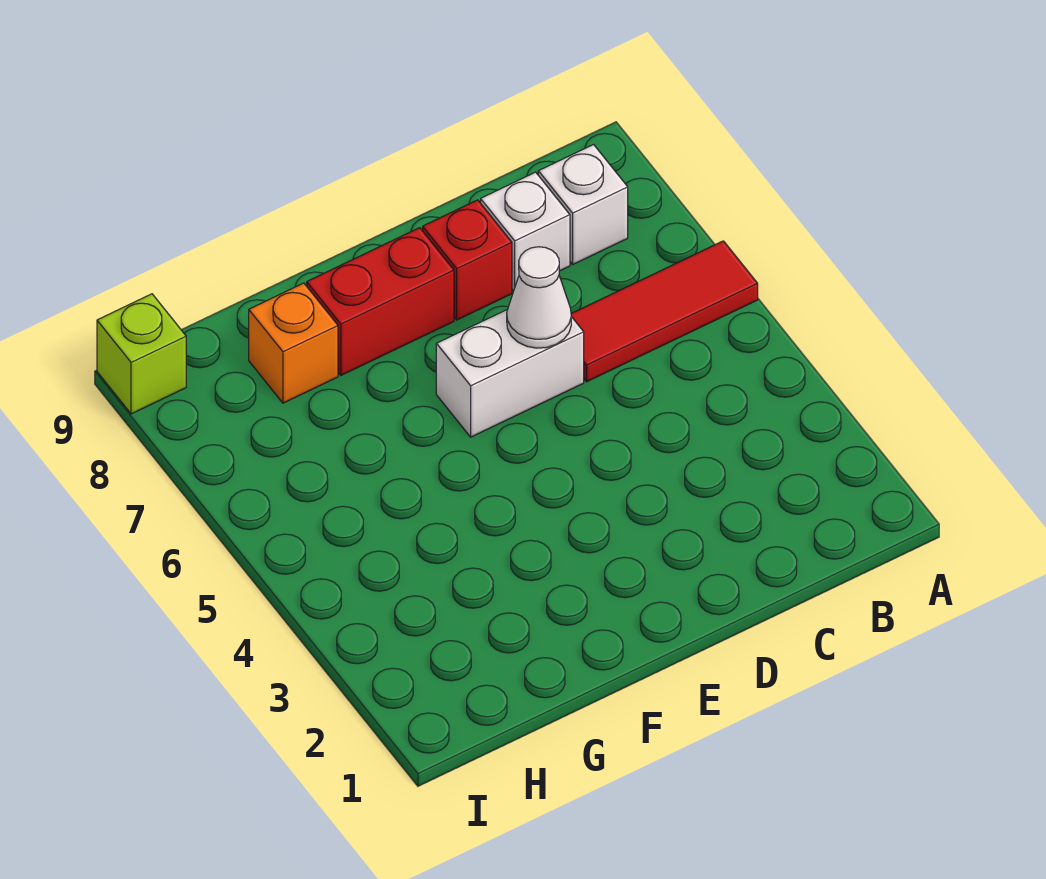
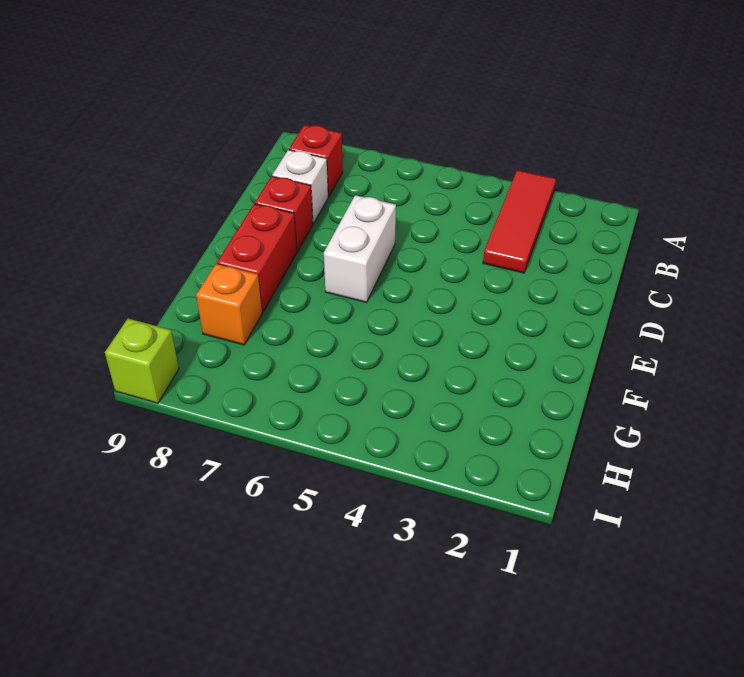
red tile A6:C6 level 1 -> red tile A3:C3 level 1
white brick B8 level 1 -> red brick B8 level 1
white cone D6 level 2 -> none

